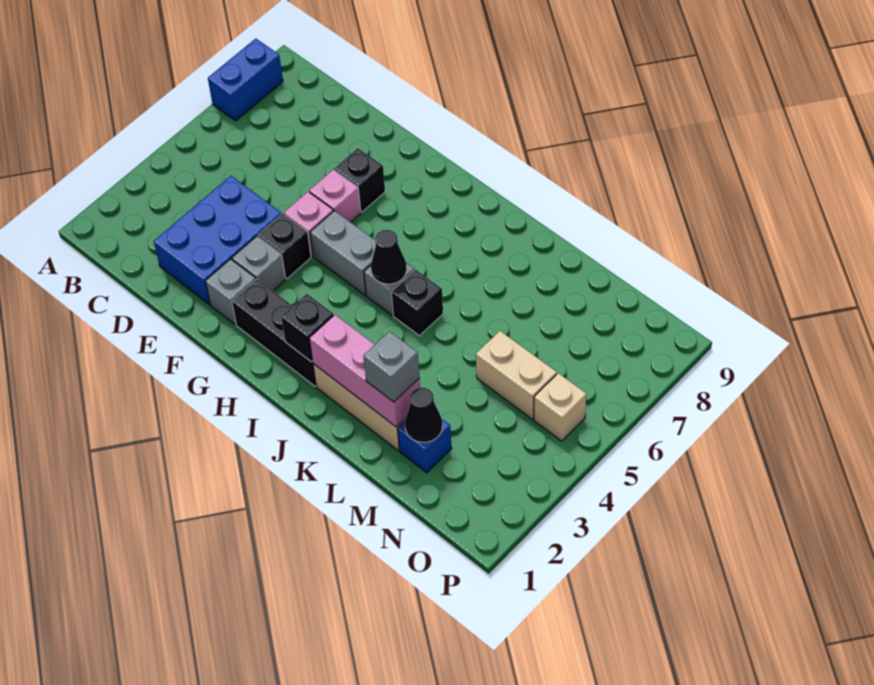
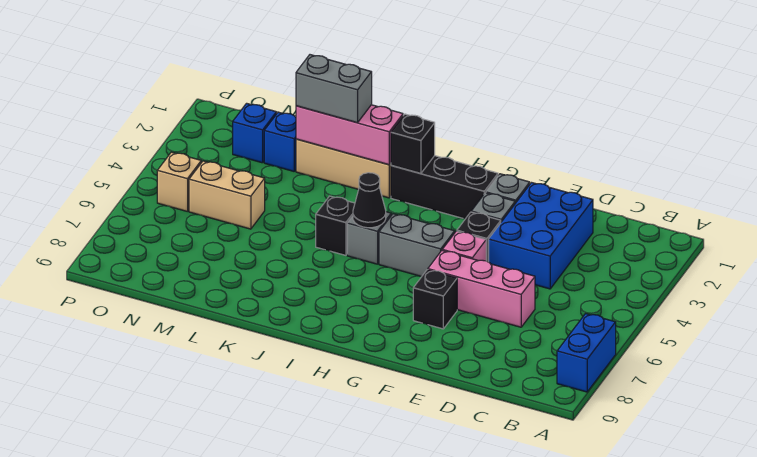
pink brick F6 level 1 -> pink brick D6:F6 level 1
grey brick L2 level 3 -> grey brick K2:L2 level 3
black cone M2 level 2 -> none
none -> blue brick N2 level 1

